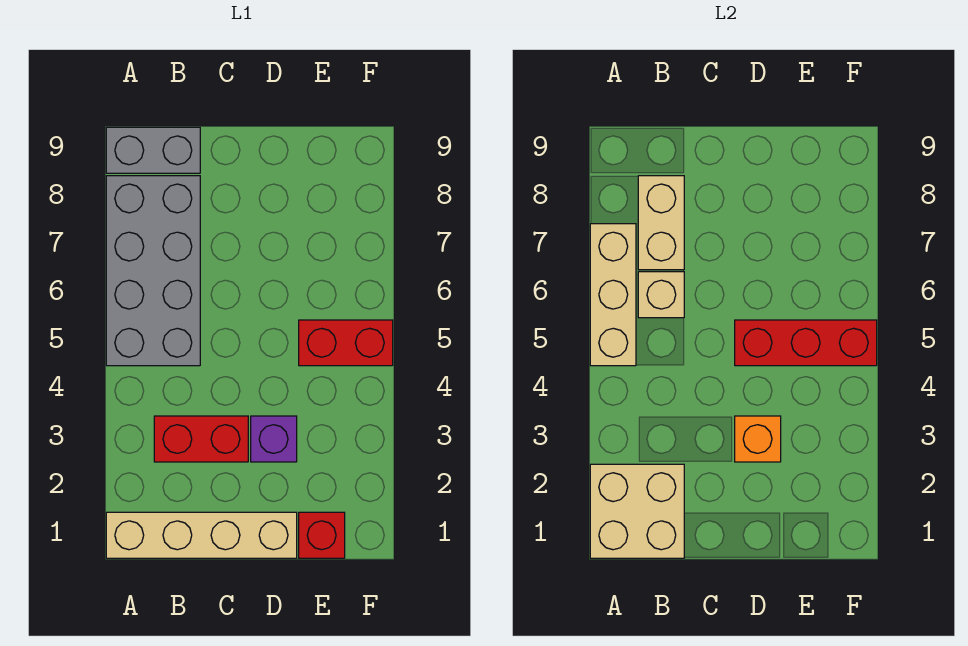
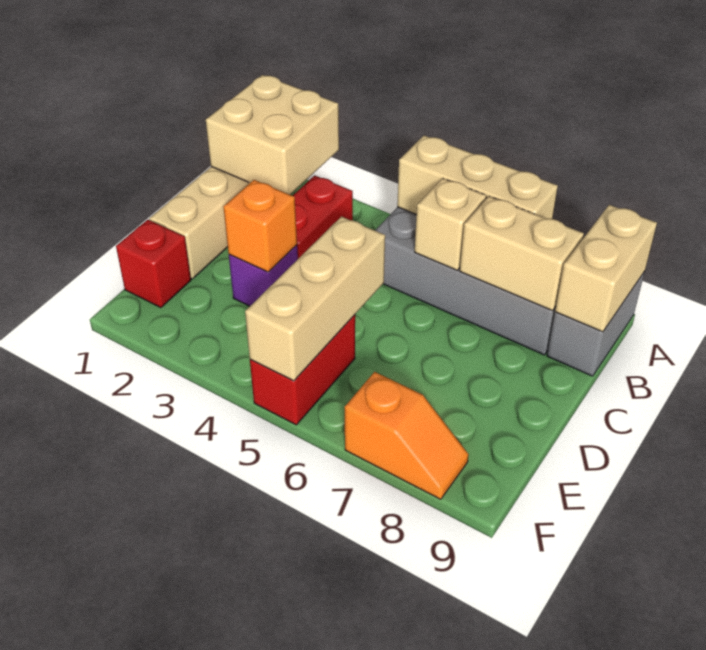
none -> tan brick A9:B9 level 2
red brick D5:F5 level 2 -> tan brick D5:F5 level 2
none -> orange slope F7:F8 level 1 top 7

